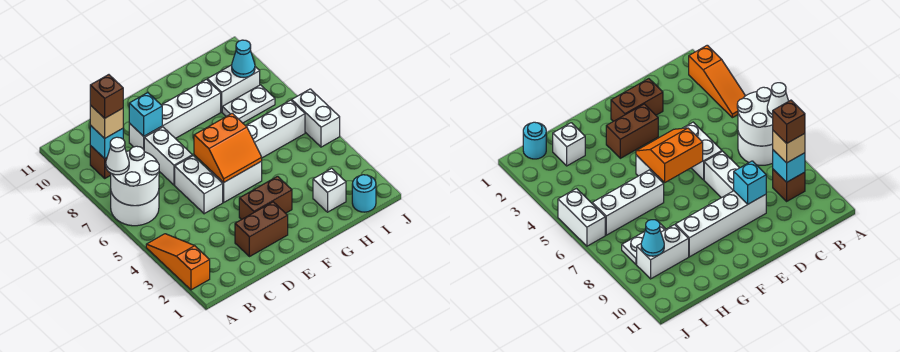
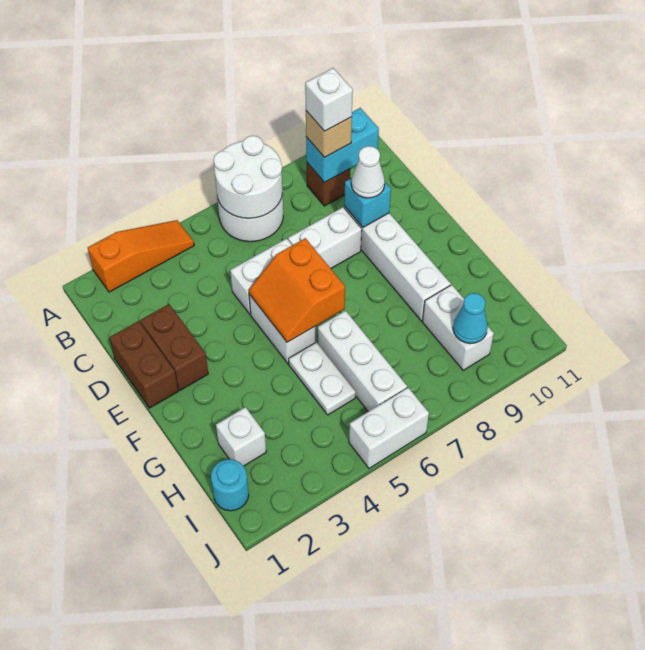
white cone A7 level 3 -> white cone D9 level 3
cyan brick B9 level 2 -> cyan brick B9:B10 level 2
brown brick B9 level 4 -> white brick B9 level 4
brown brick E3:F3 level 1 -> brown brick D1:E1 level 1
white plate H8:I8 level 1 -> white plate G5:H5 level 1

